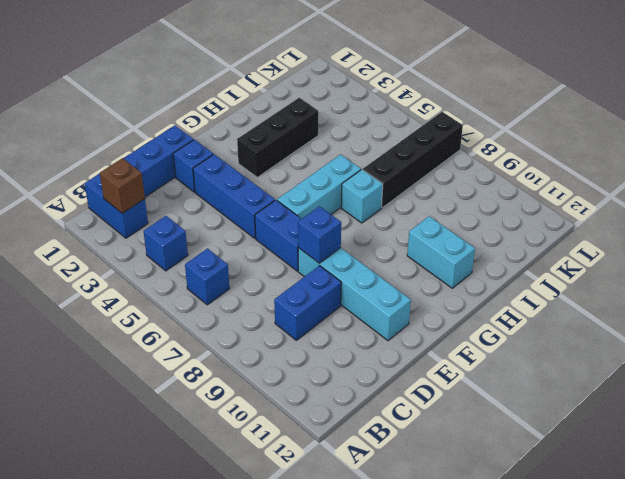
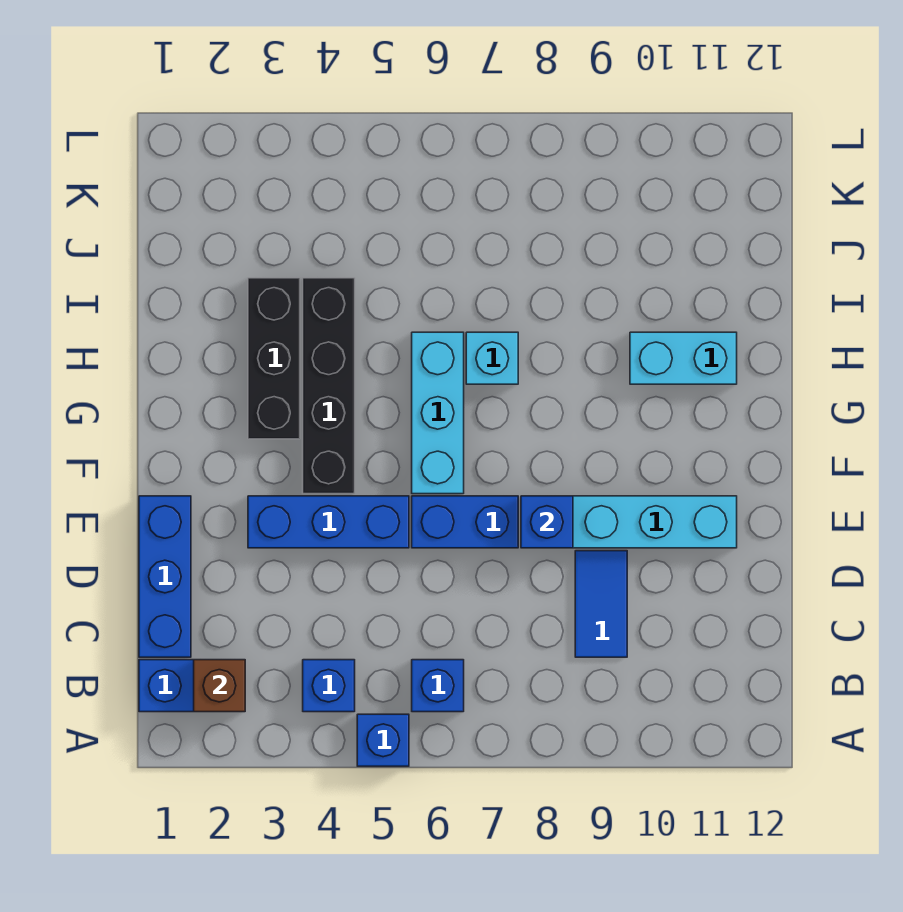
blue brick C9:D9 level 1 -> blue tile C9:D9 level 1
blue brick E2 level 1 -> blue brick A5 level 1
black brick I7:L7 level 1 -> black brick F4:I4 level 1

